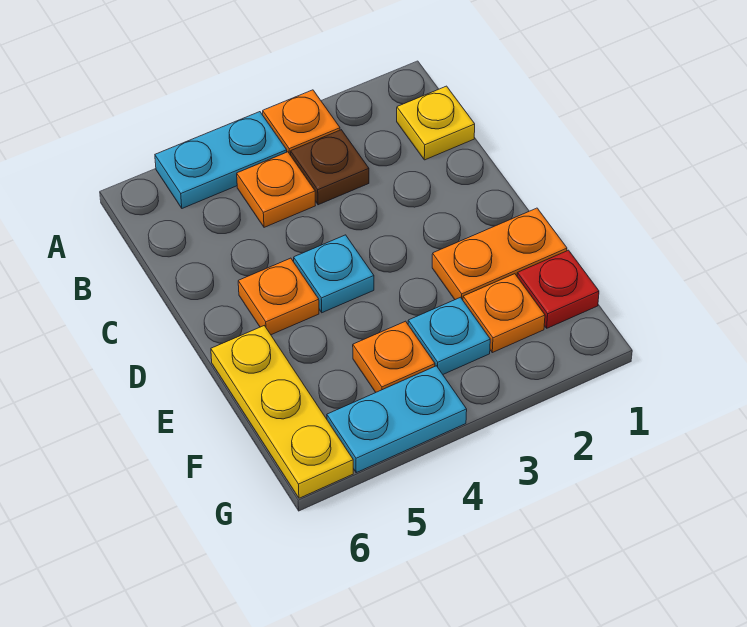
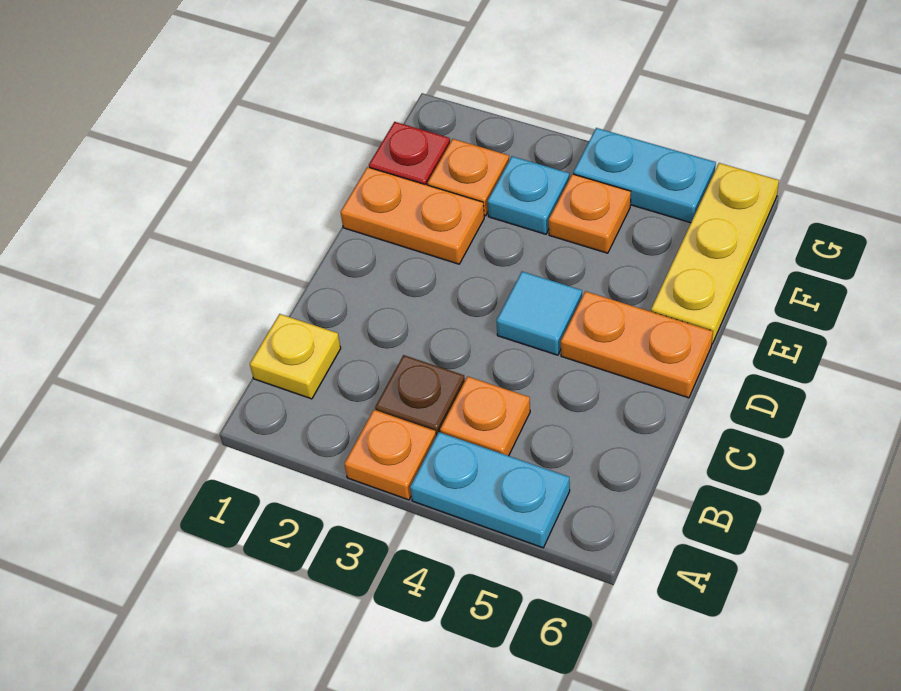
cyan plate D4 level 1 -> cyan tile D4 level 1
orange plate D5 level 1 -> orange plate D5:D6 level 1

